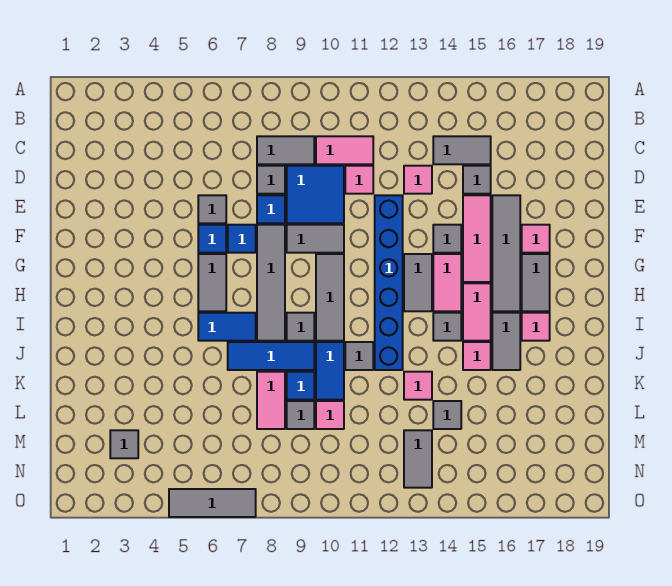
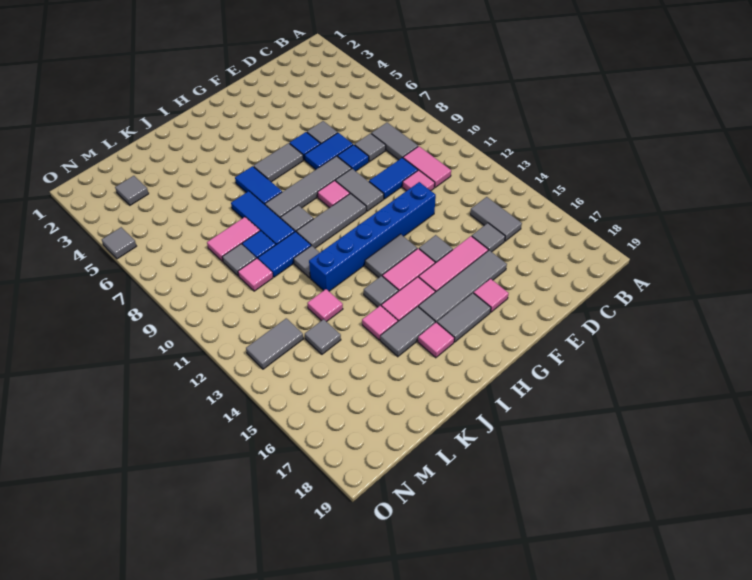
blue tile D9:E10 level 1 -> blue tile D10:E10 level 1
pink tile D13 level 1 -> pink tile G9 level 1
blue tile F7 level 1 -> blue tile E7:F7 level 1
grey tile O5:O7 level 1 -> grey tile O5 level 1

